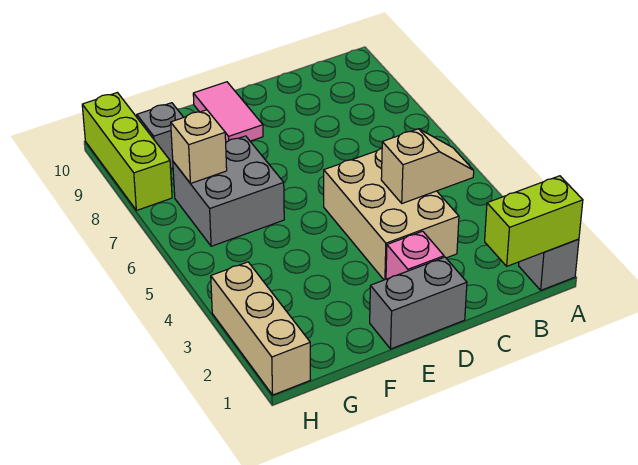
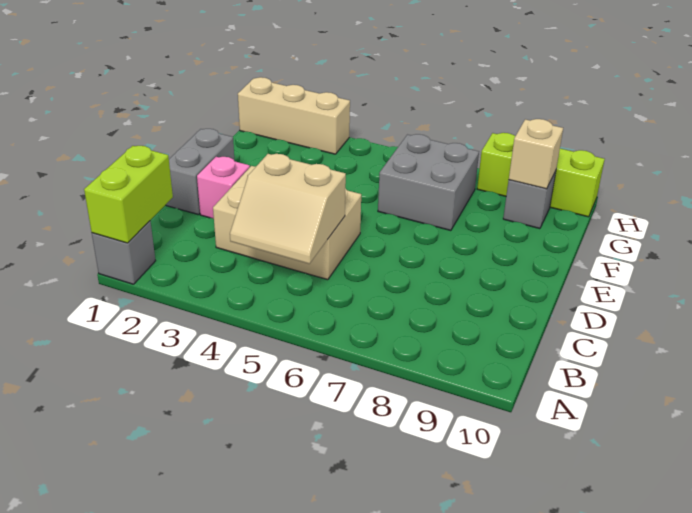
tan slope B4:C4 level 2 top C -> tan slope B4:C5 level 2 top C
pink tile E9:E10 level 1 -> none
tan brick G7 level 2 -> tan brick G9 level 2

